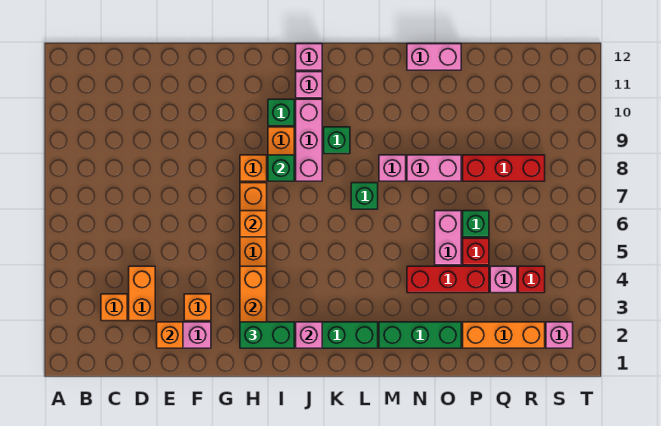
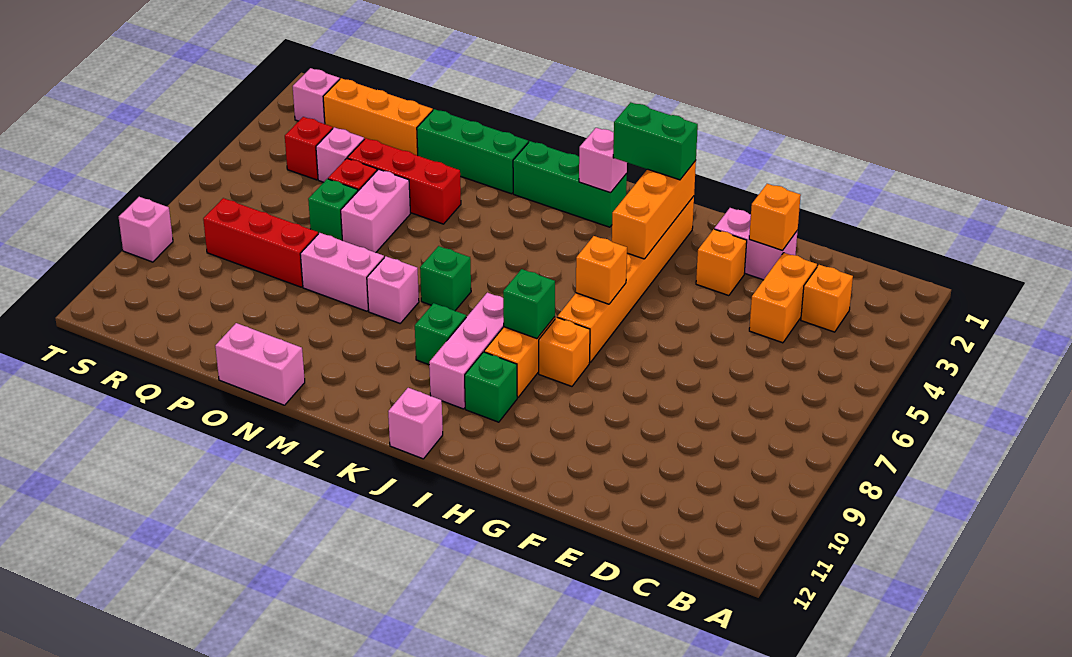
pink brick J11 level 1 -> pink brick T9 level 1

